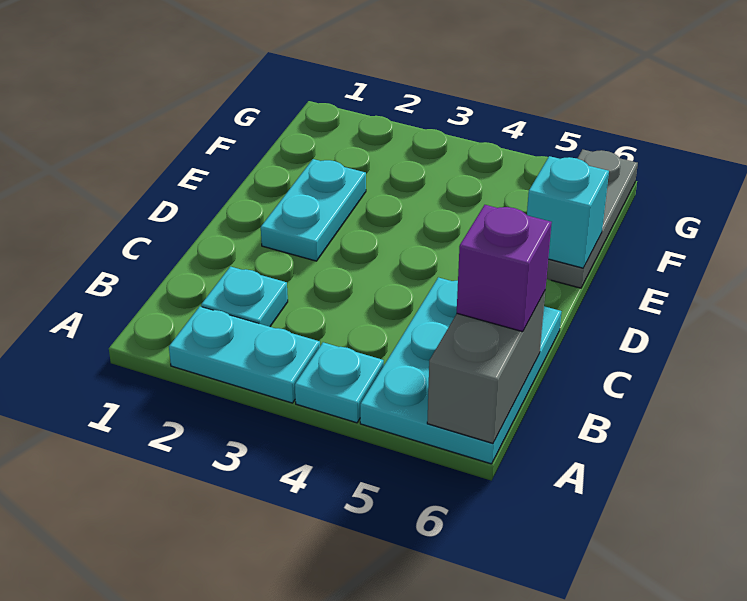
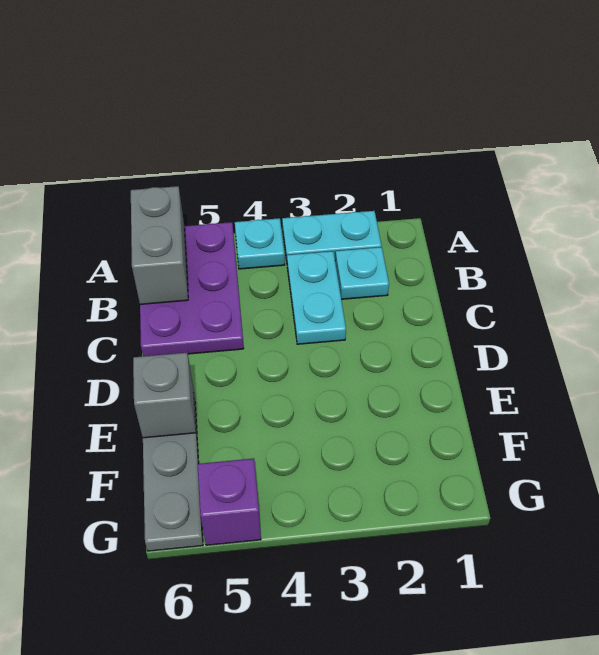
cyan plate A5:C6 level 1 -> purple plate A5:C6 level 1
purple brick B6 level 3 -> purple brick G5 level 1
cyan plate D2:E2 level 1 -> cyan plate B3:C3 level 1
cyan brick E6 level 2 -> grey brick E6 level 2

